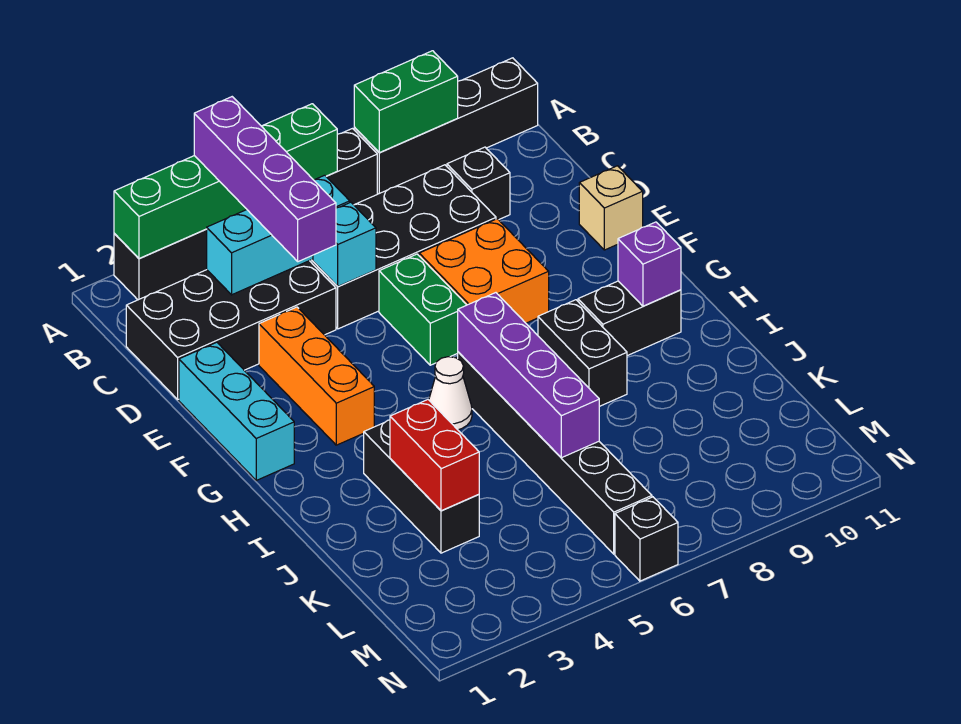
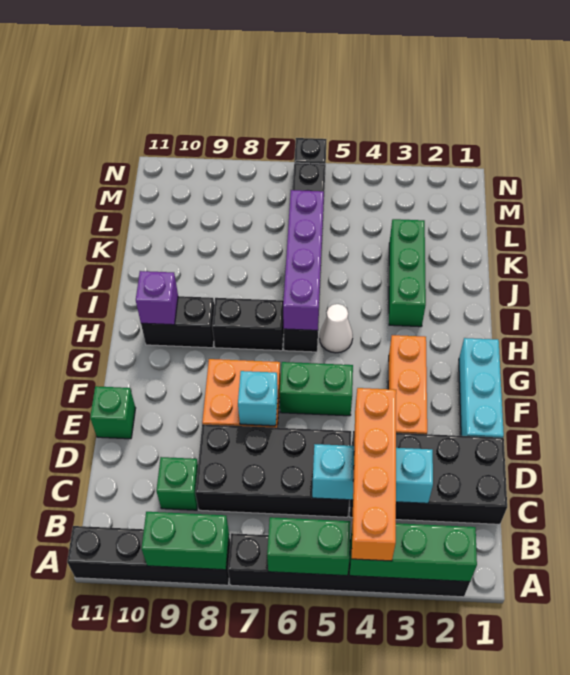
purple brick A4:D4 level 3 -> orange brick A4:D4 level 3
black brick C9 level 1 -> green brick C9 level 1
cyan brick D5 level 2 -> cyan brick E7 level 2
green brick E6:F6 level 1 -> green brick F5:F6 level 1
tan brick E11 level 1 -> green brick E11 level 1
black brick H8:I8 level 1 -> black brick H7:H8 level 1
black brick I3:K3 level 1 -> green brick I3:K3 level 1
red brick J3:K3 level 2 -> none

